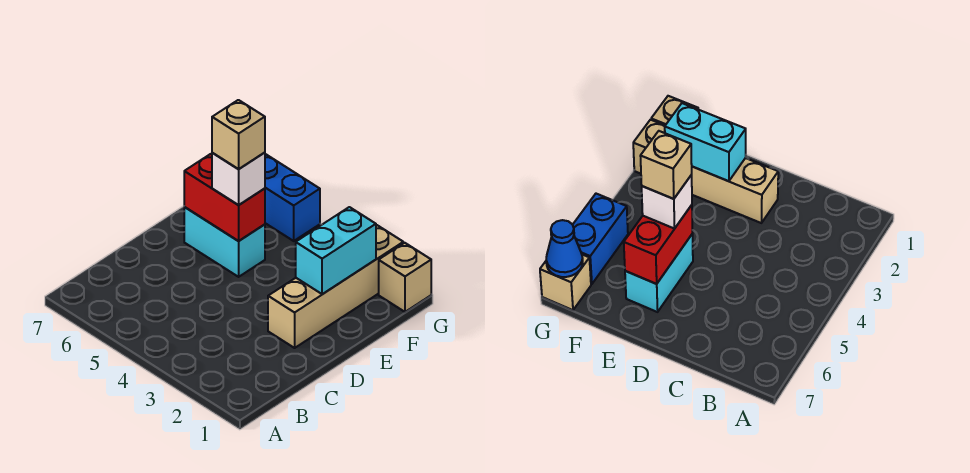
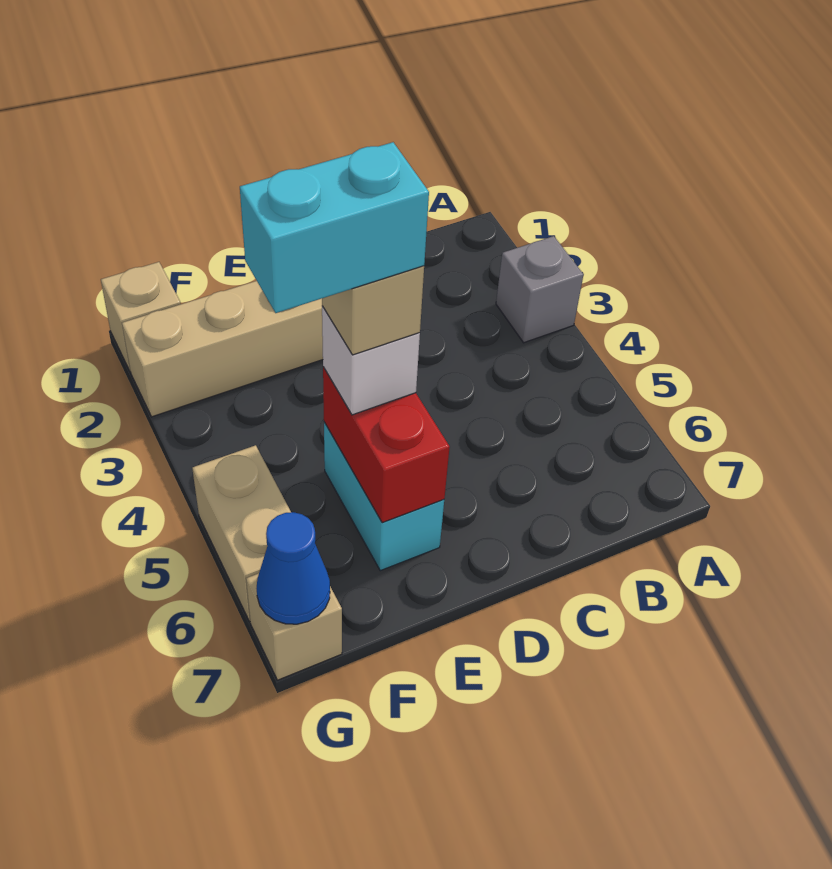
none -> grey brick A3 level 1
cyan brick E2:F2 level 2 -> cyan brick E5:F5 level 5
blue brick G5:G6 level 1 -> tan brick G5:G6 level 1

